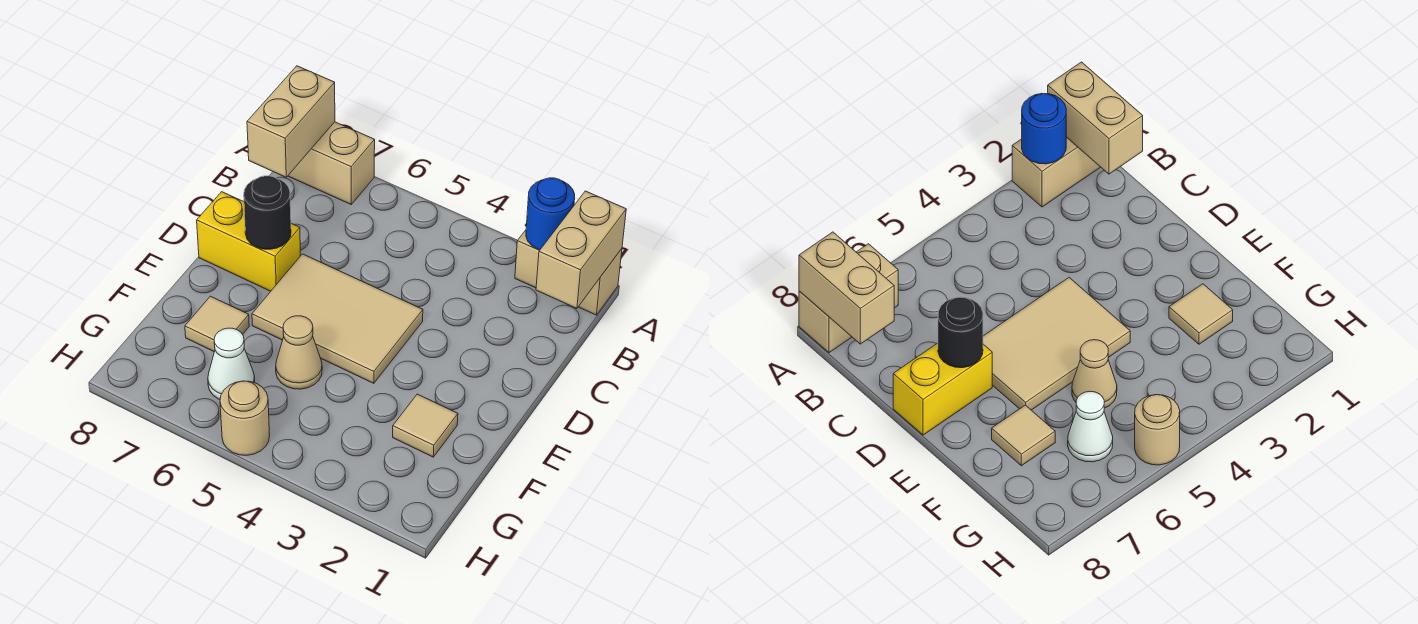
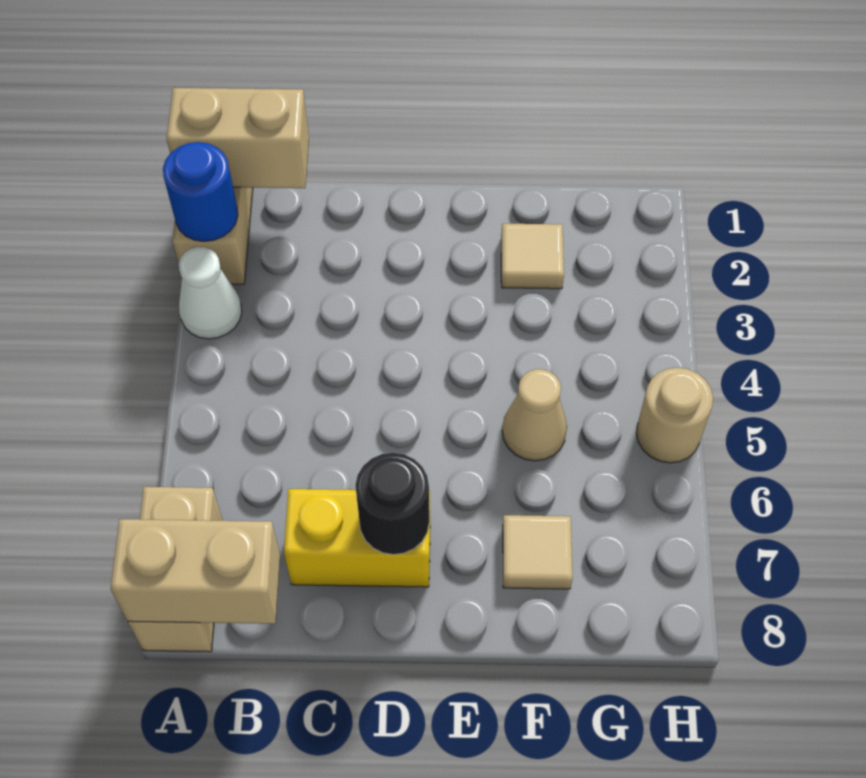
tan tile D4:E6 level 1 -> none
yellow brick D7:D8 level 1 -> yellow brick C7:D7 level 1
white cone G6 level 1 -> white cone A3 level 1

